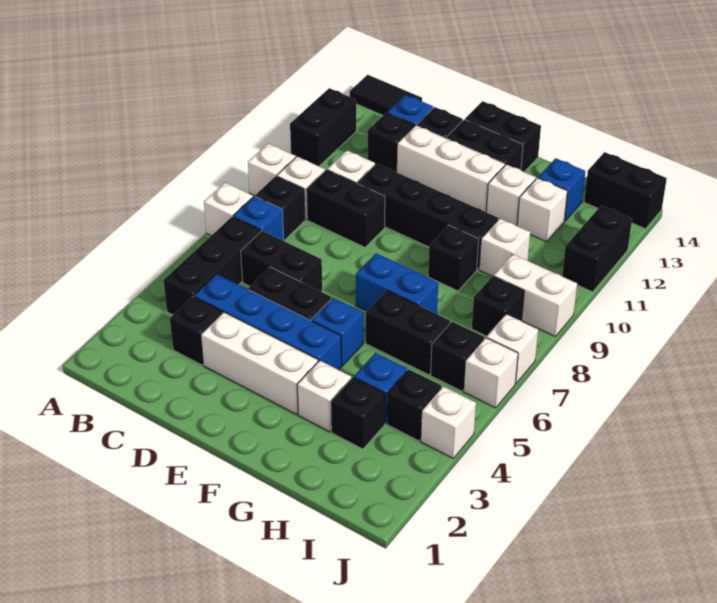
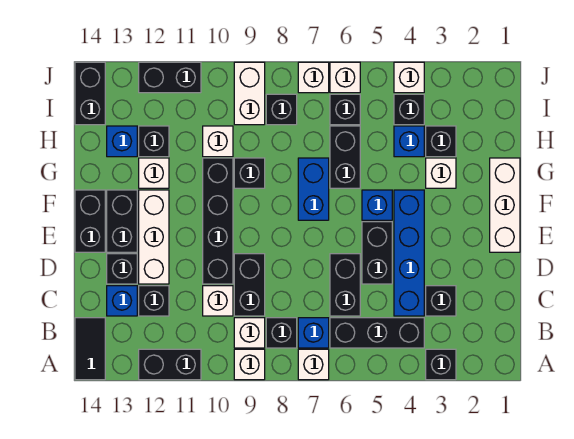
none -> black brick A3 level 1
white brick D3:F3 level 1 -> white brick E1:G1 level 1
white brick H12 level 1 -> black brick H12 level 1

